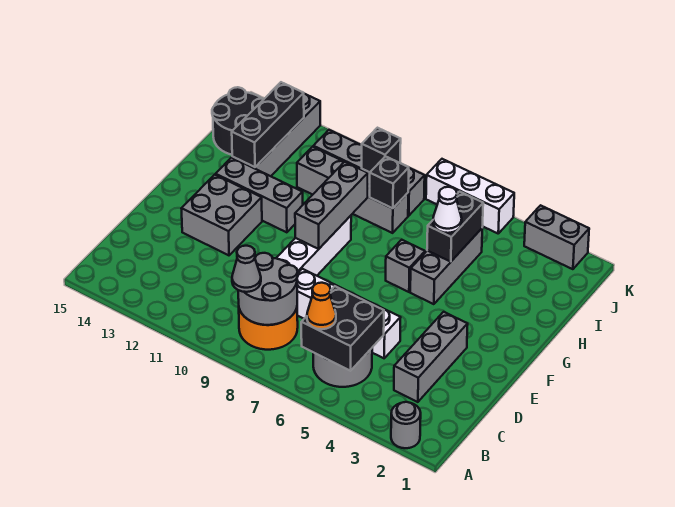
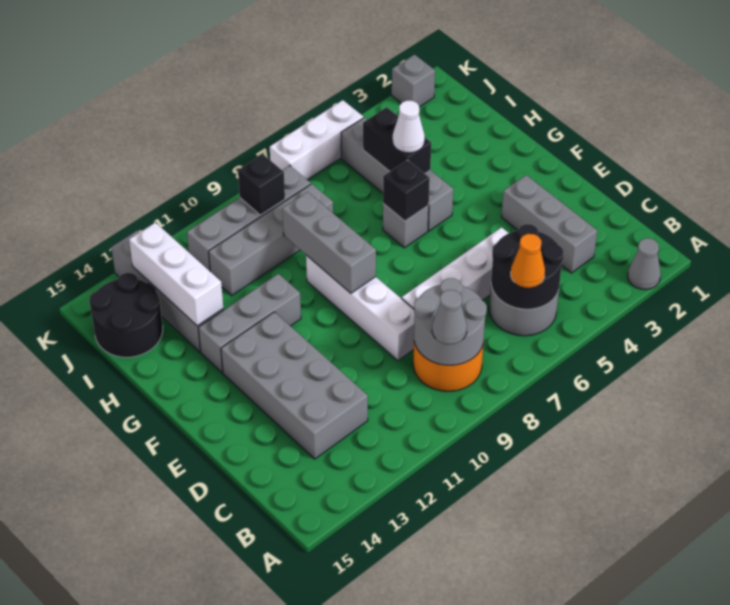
grey round brick A2 level 1 -> grey cone A2 level 1
black brick B5:C6 level 2 -> black round brick B5:C6 level 2
grey brick E12:F13 level 1 -> grey brick C12:F13 level 1
grey brick G5:I5 level 1 -> grey brick G5:J5 level 1
black brick H13:J13 level 2 -> white brick H13:J13 level 2
black brick I8 level 2 -> black brick G6 level 2
grey brick K2:K3 level 1 -> grey brick K2 level 1

